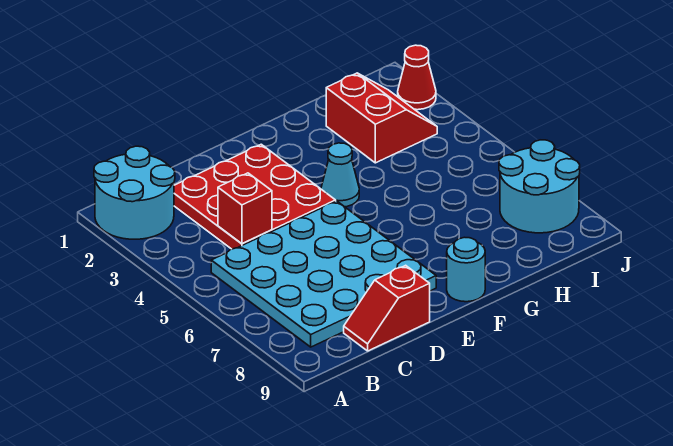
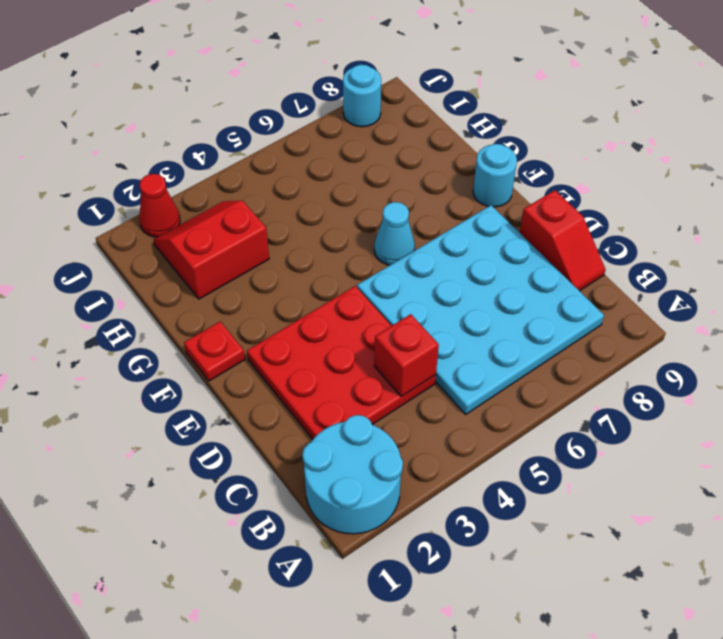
none -> red plate F1 level 1
cyan cone F4 level 1 -> cyan cone F6 level 1
cyan round brick I7:J8 level 1 -> cyan round brick J8 level 1

